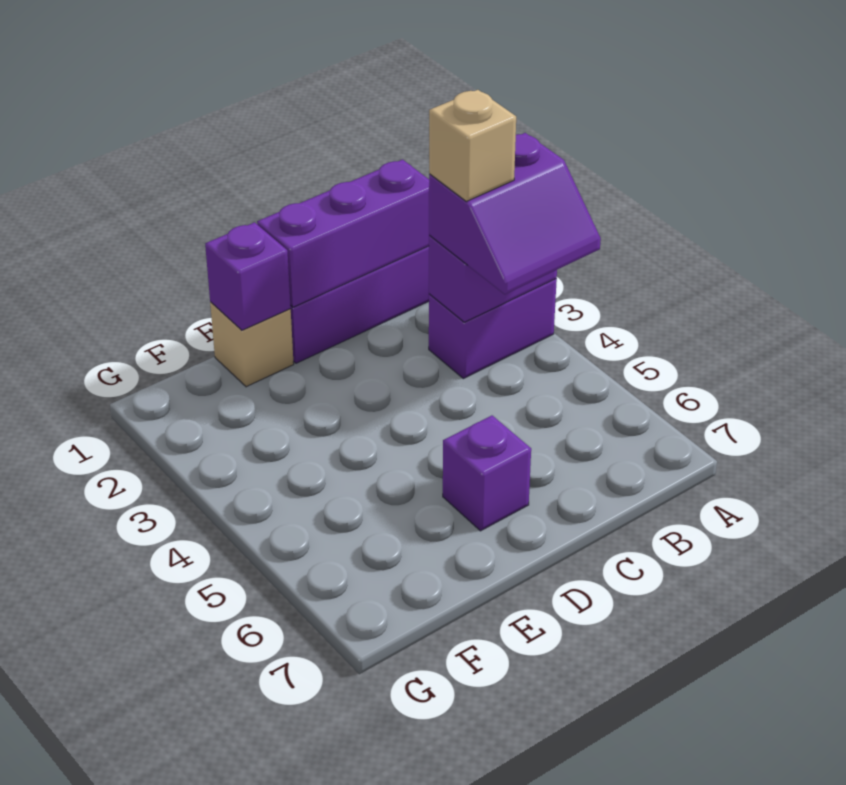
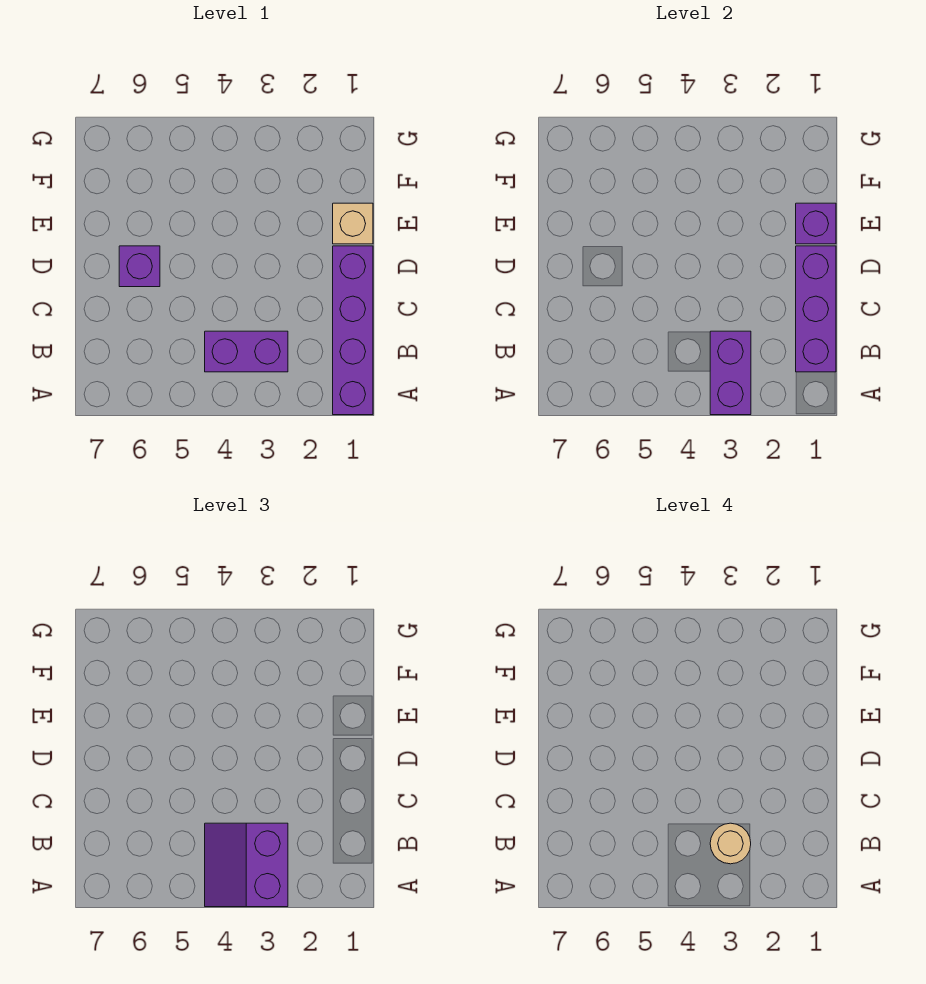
purple brick A3:B3 level 1 -> purple brick B3:B4 level 1
tan brick B3 level 4 -> tan round brick B3 level 4

